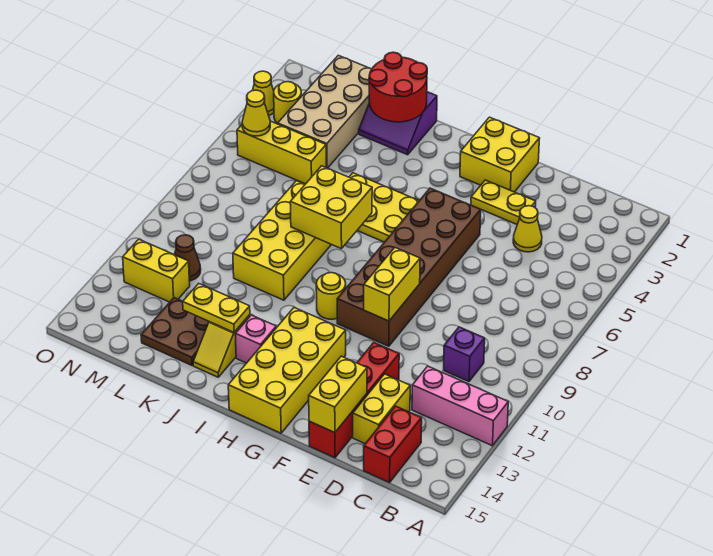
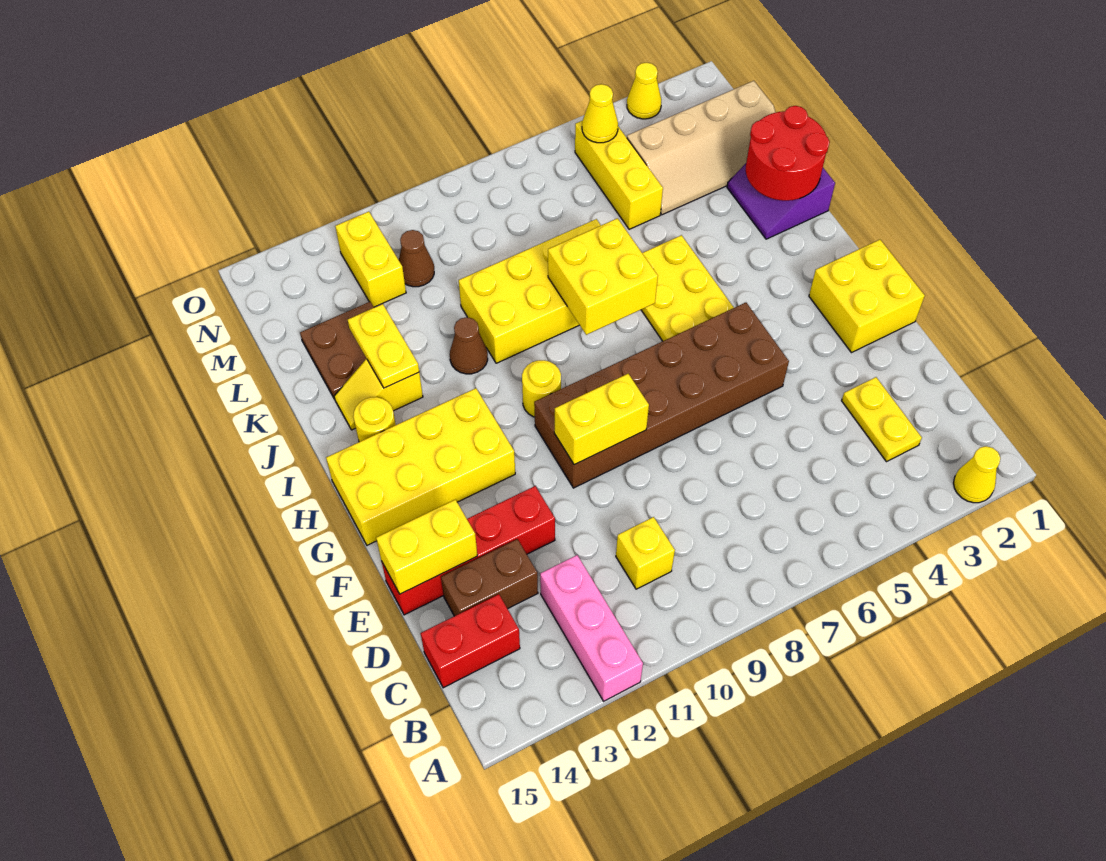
purple brick C10 level 1 -> yellow brick C10 level 1
yellow cone D4 level 1 -> yellow cone A2 level 1
yellow brick D13:D14 level 1 -> brown brick D13:D14 level 1
yellow plate E3:F3 level 1 -> yellow plate C3:D3 level 1
pink brick I13 level 1 -> none
none -> brown cone J11 level 1
tan brick L1:M4 level 1 -> tan slope L1:M4 level 1 top M
yellow round brick N3 level 1 -> yellow round brick I14 level 1

